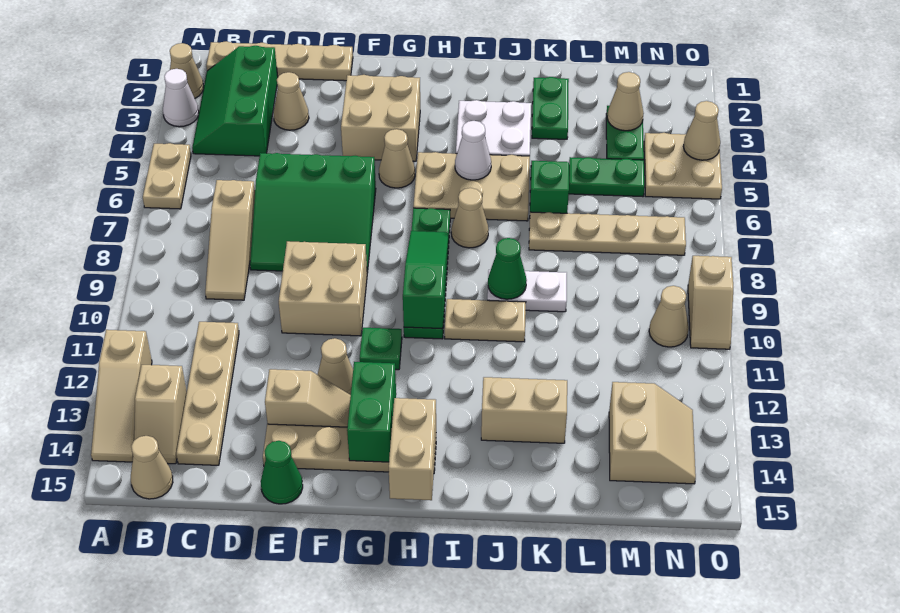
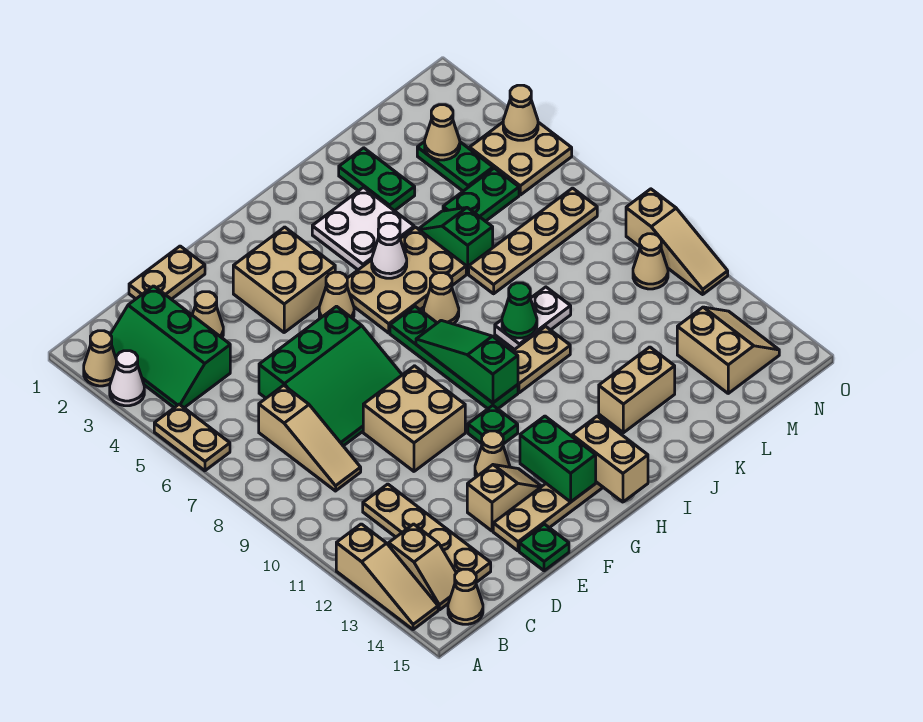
tan plate B1:E1 level 1 -> tan plate D1:E1 level 1
green cone E15 level 1 -> green plate E15 level 1
tan slope O9:O10 level 1 top 9 -> tan slope O9:O11 level 1 top 9

